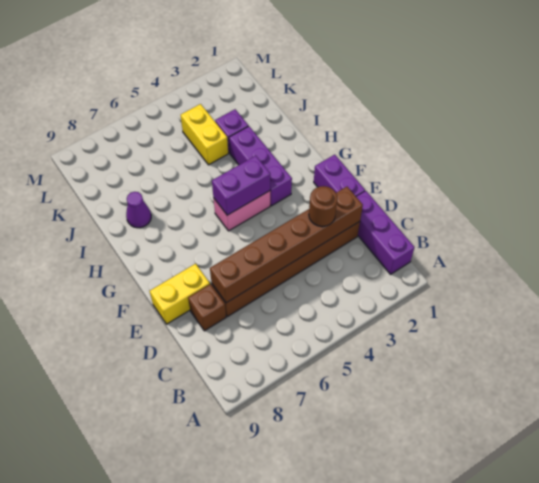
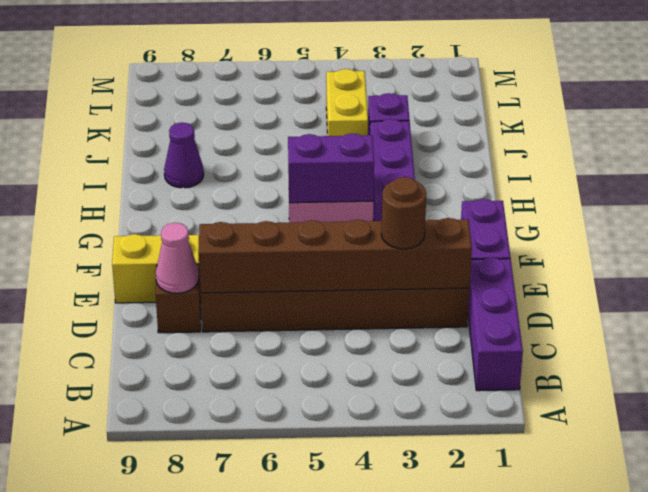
none -> pink cone D8 level 2

